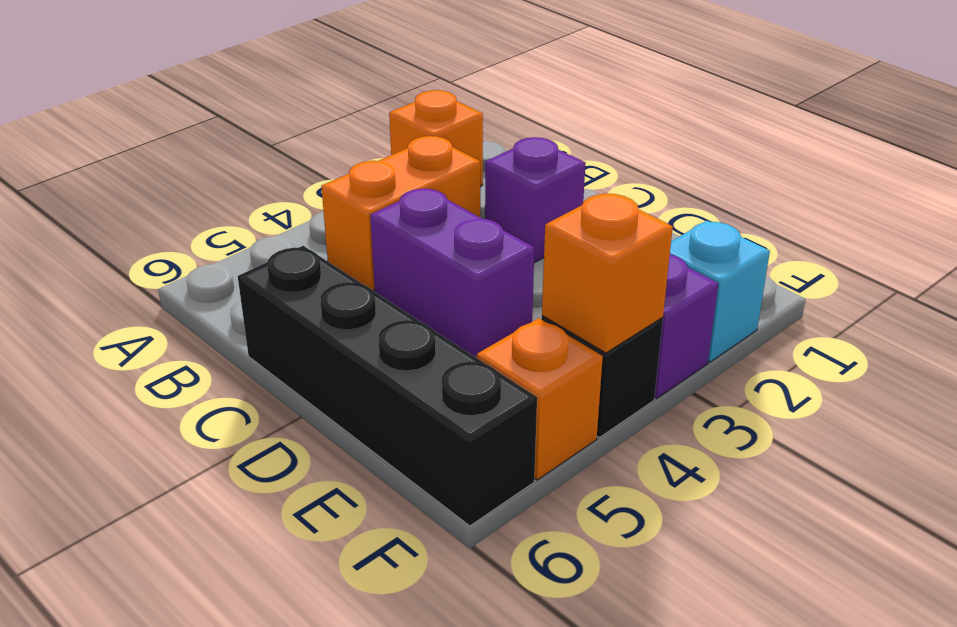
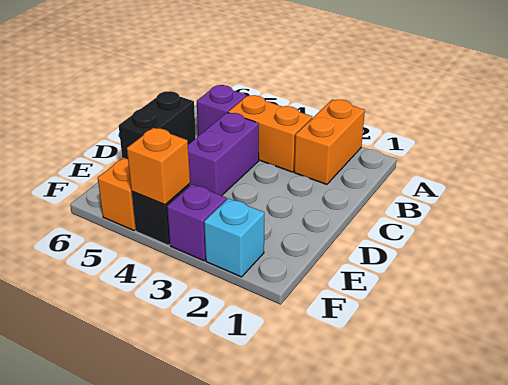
orange brick A2 level 1 -> orange brick A2:B2 level 1
purple brick C2 level 1 -> purple brick B5 level 1
black brick C6:F6 level 1 -> black brick C6:D6 level 1

